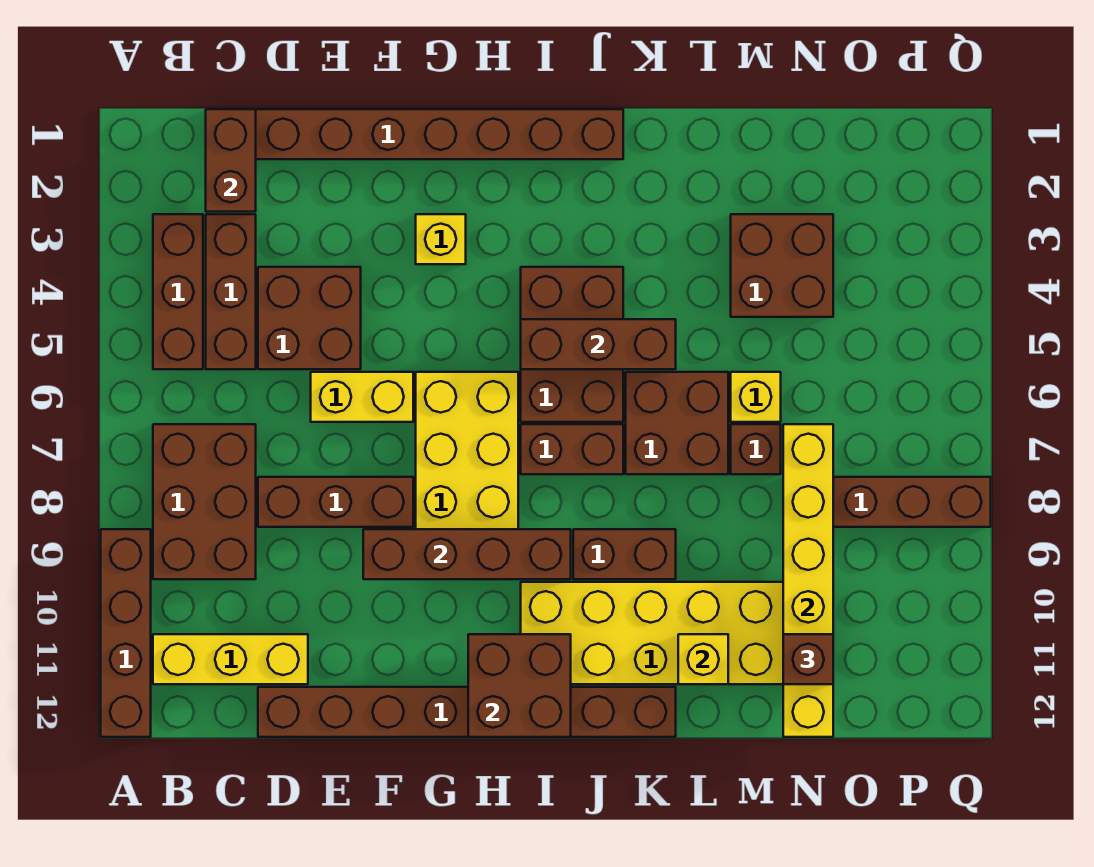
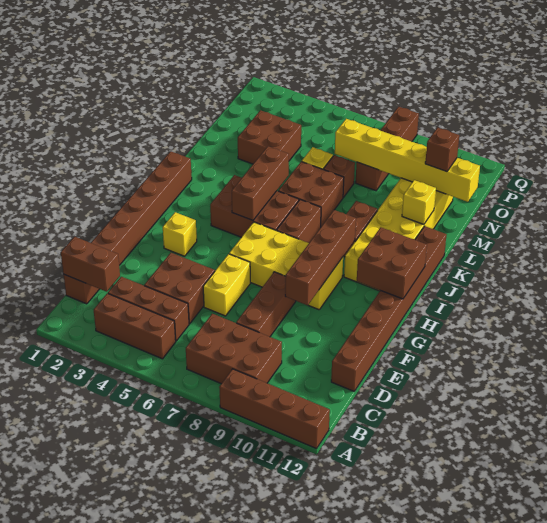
yellow brick B11:D11 level 1 -> none

